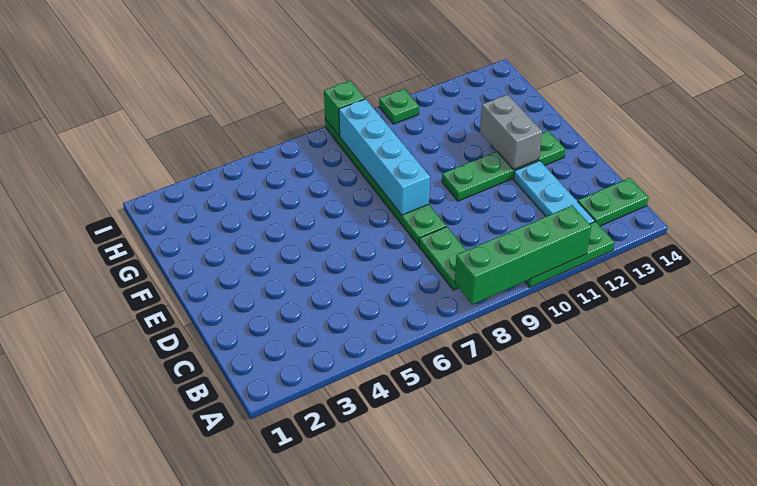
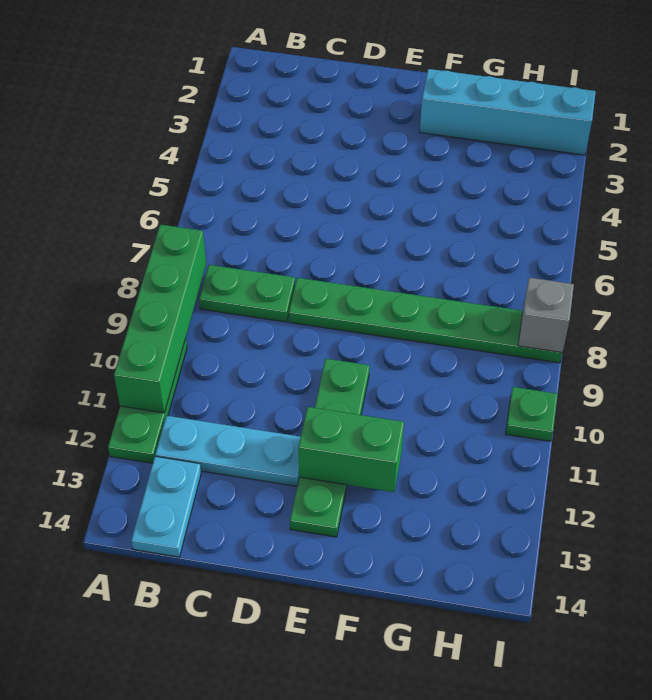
green plate B13:B14 level 1 -> cyan plate B13:B14 level 1
cyan brick E8:H8 level 2 -> cyan brick F2:I2 level 1
grey brick E12:F12 level 2 -> green brick E12:F12 level 2
green brick I8 level 2 -> grey brick I8 level 2

